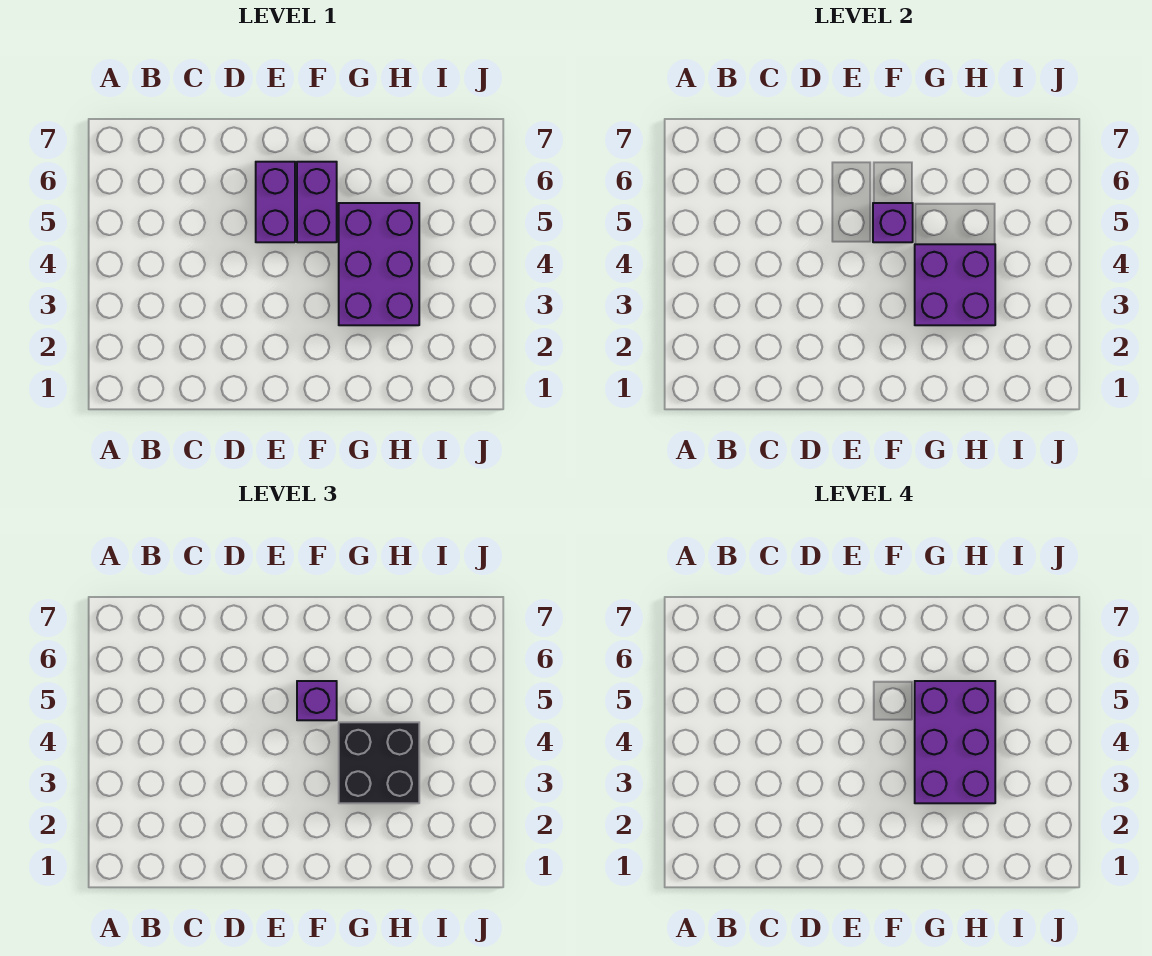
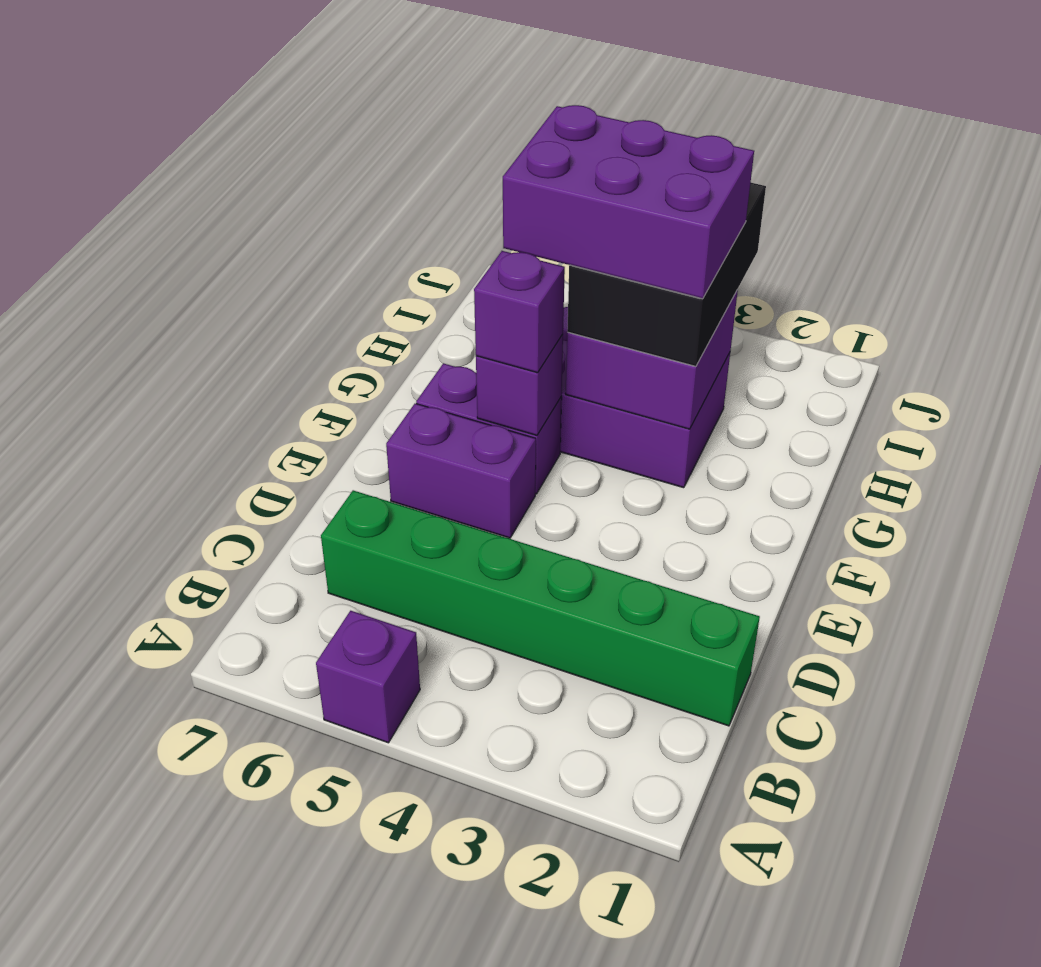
none -> purple brick A5 level 1
none -> green brick C1:C6 level 1
black brick G3:H4 level 3 -> black brick G3:I4 level 3

